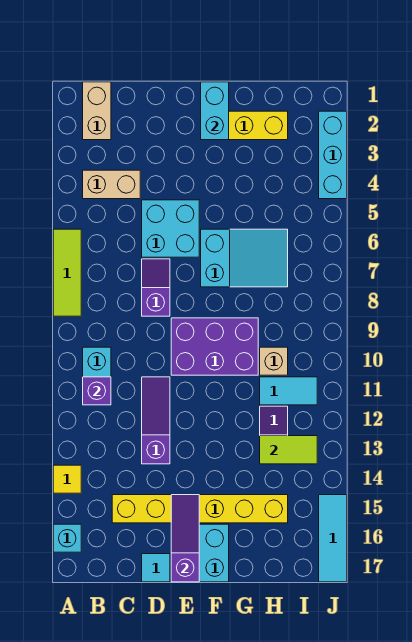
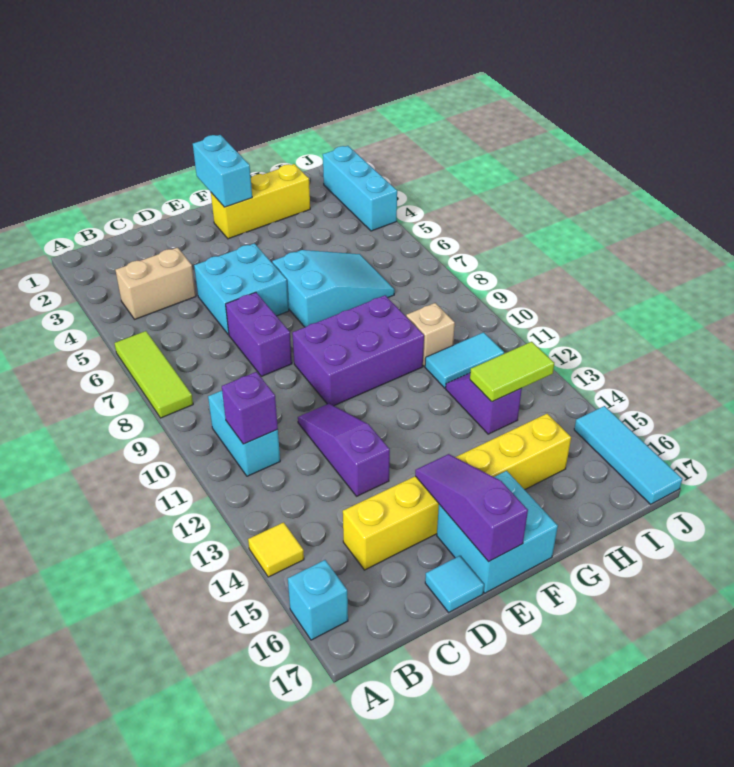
tan brick B1:B2 level 1 -> none
purple slope D7:D8 level 1 top 8 -> purple brick D7:D8 level 1

